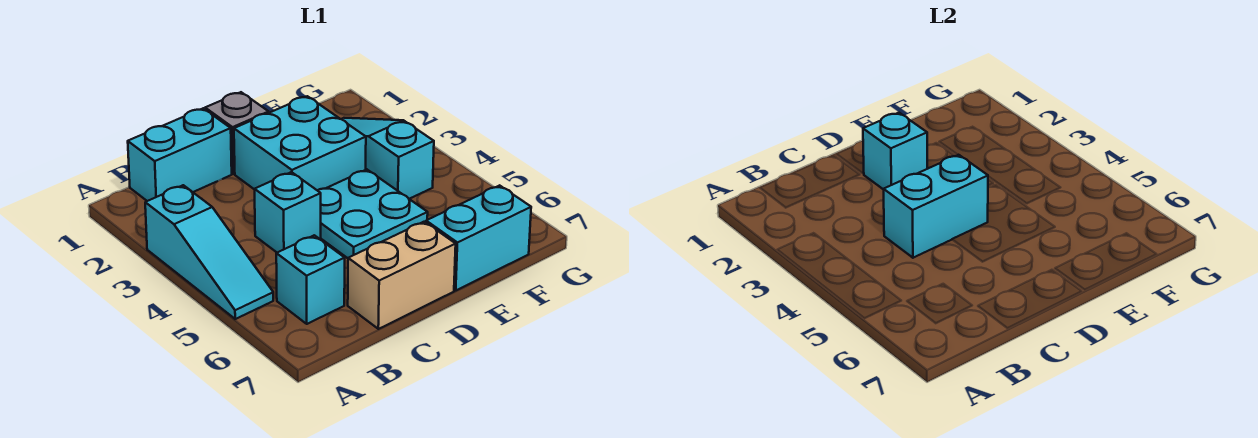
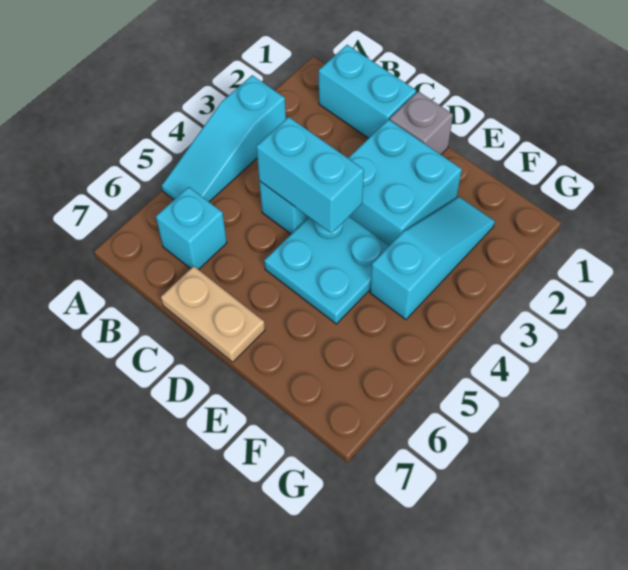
tan brick C7:D7 level 1 -> tan plate C7:D7 level 1
cyan brick D2 level 2 -> none
cyan brick E7:F7 level 1 -> none

